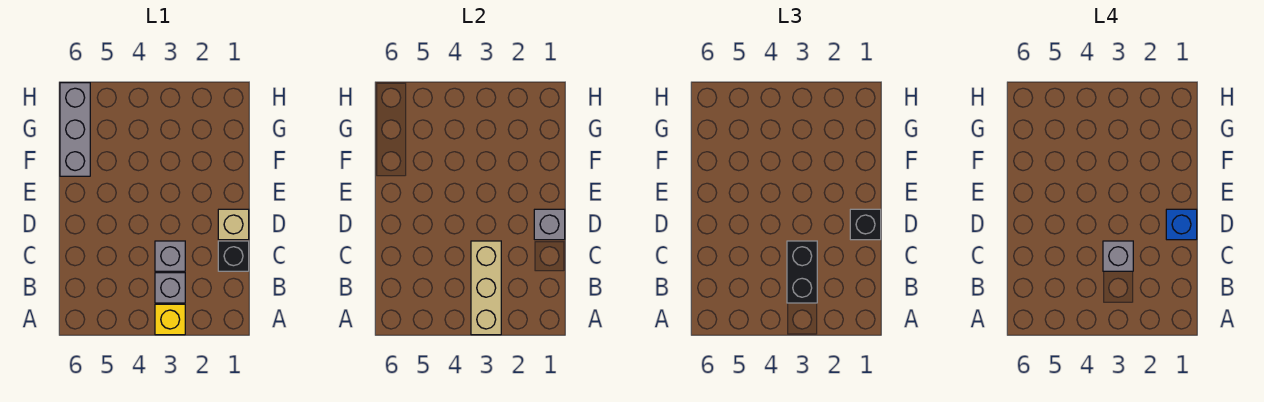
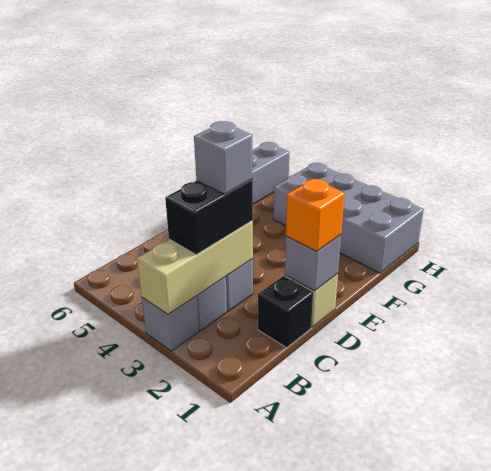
yellow brick A3 level 1 -> grey brick A3 level 1
black brick D1 level 3 -> orange brick D1 level 3
blue brick D1 level 4 -> none
none -> grey brick G1:H4 level 1

